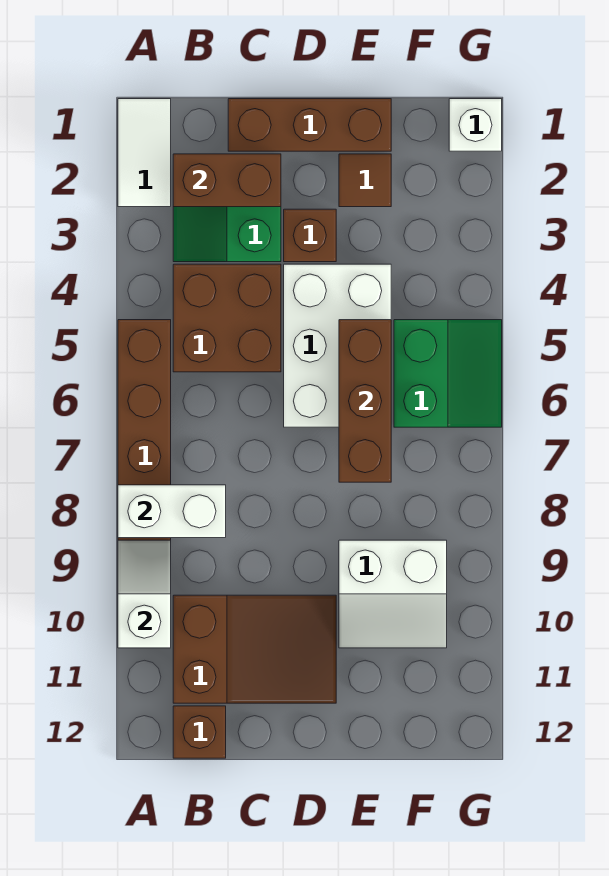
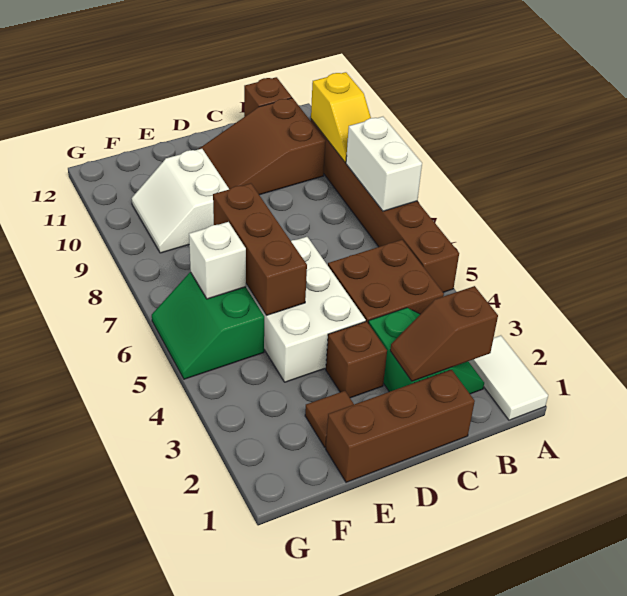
white brick A8:B8 level 2 -> white brick A7:A8 level 2
white slope A9:A10 level 2 top 10 -> yellow slope A9:A10 level 2 top 10
brown brick B2:C2 level 2 -> brown slope B2:C2 level 2 top B
white slope E9:F10 level 1 top 9 -> white slope E9:F10 level 1 top E
white brick G1 level 1 -> white brick F6 level 2

